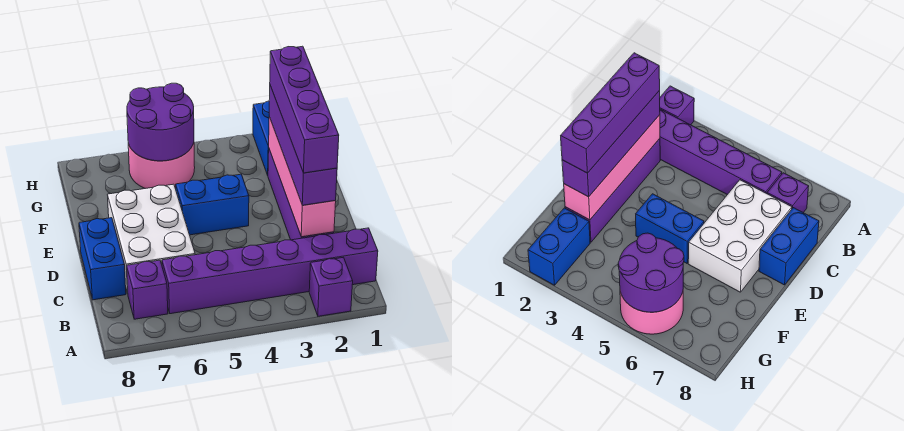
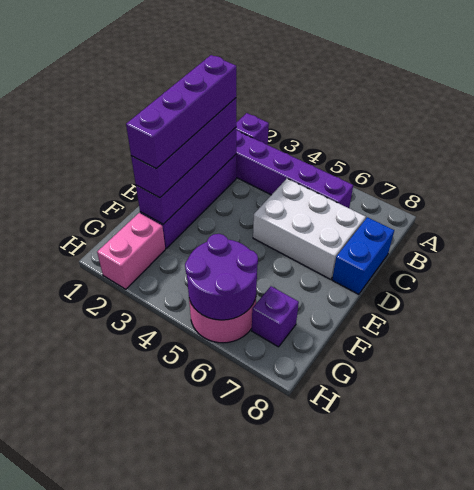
purple brick B7 level 1 -> purple brick G7 level 1
pink brick C2:F2 level 2 -> purple brick C2:F2 level 2
white brick C6:E7 level 1 -> white brick C5:D7 level 1
blue brick E4:E5 level 1 -> none
blue brick G2:H2 level 1 -> pink brick G2:H2 level 1

